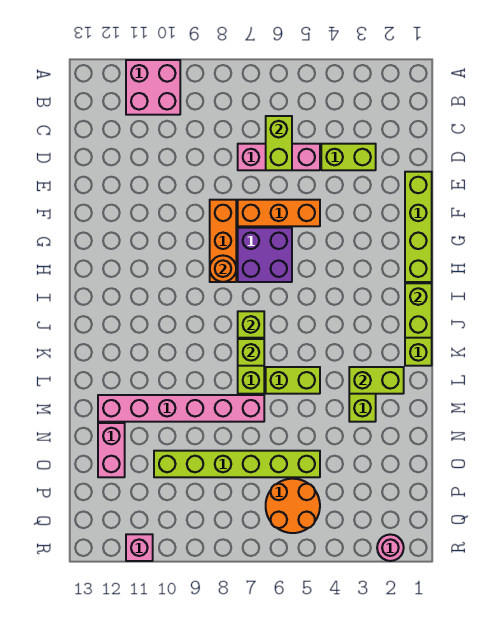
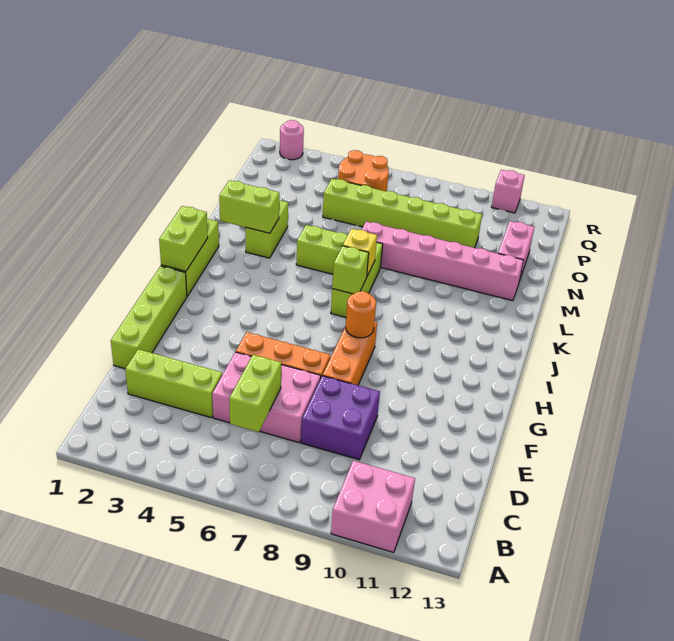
lime brick D3:D4 level 1 -> lime brick D2:D4 level 1
pink brick D5:D7 level 1 -> pink brick D5:E7 level 1
purple brick G6:H7 level 1 -> purple brick D8:E9 level 1
lime brick K7 level 2 -> yellow brick K7 level 2

